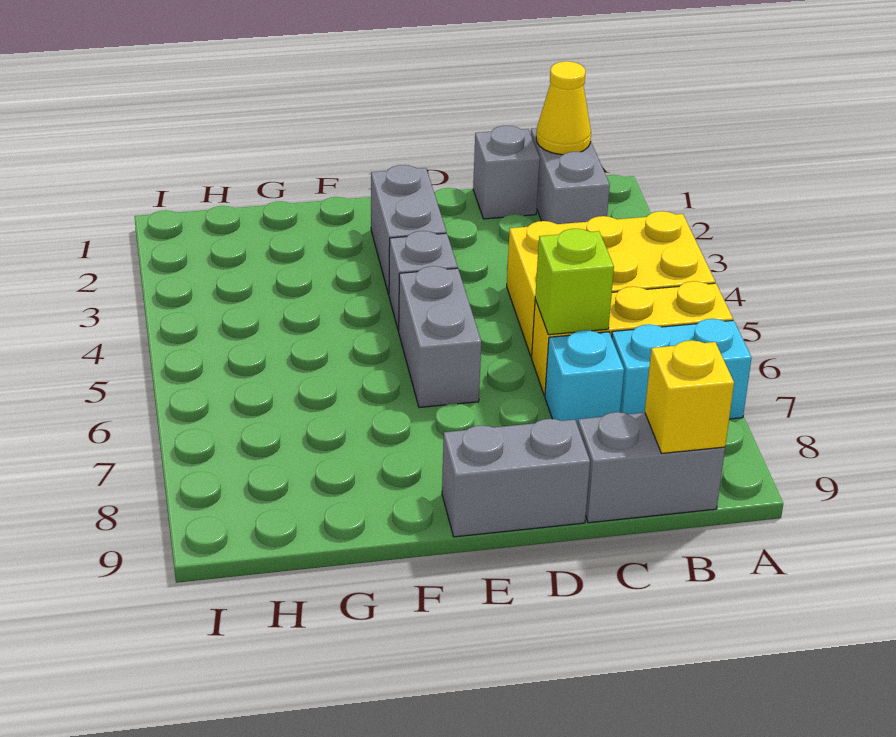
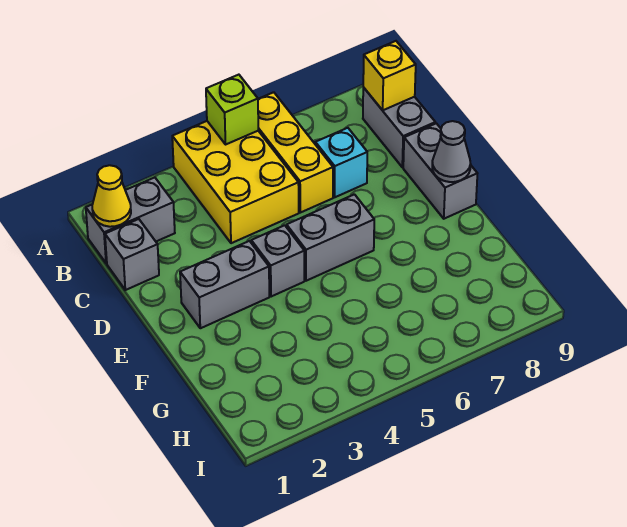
cyan brick A7:B7 level 1 -> none
lime brick C6 level 2 -> lime brick A5 level 2
none -> grey cone E9 level 2

